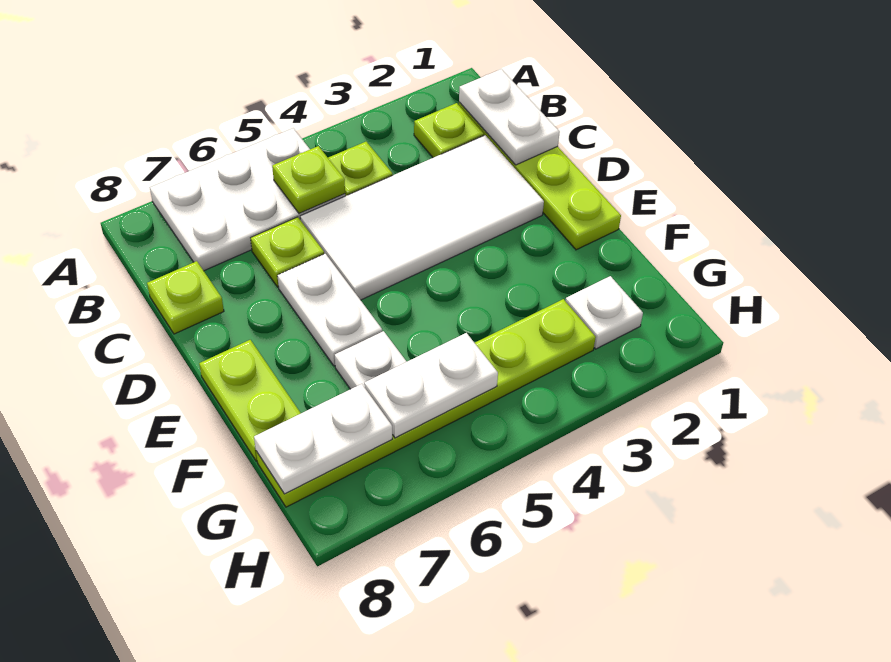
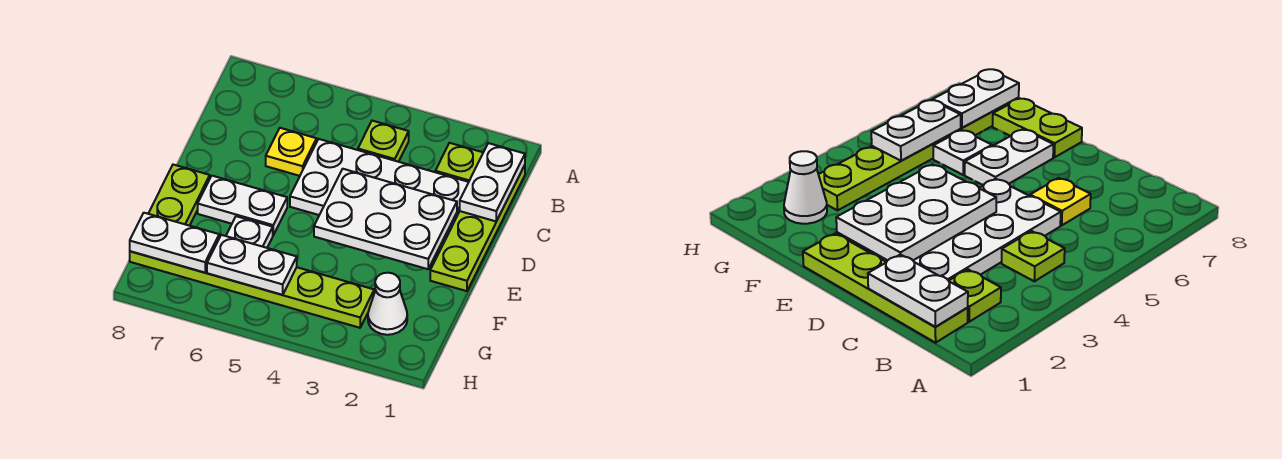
white plate A5:B7 level 1 -> white plate D2:E4 level 2
lime plate B5 level 2 -> none
white tile C2:D5 level 1 -> white plate C2:D5 level 1
lime plate C6 level 1 -> yellow plate C6 level 1
lime plate C8 level 1 -> none
white plate D6:E6 level 1 -> white plate E6:E7 level 1
white plate G2 level 1 -> white cone G2 level 1

